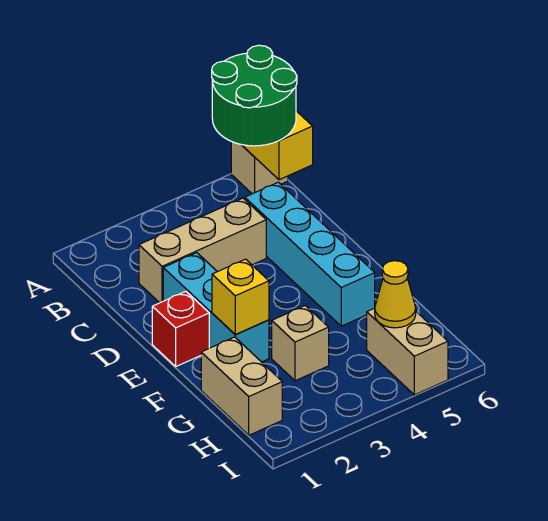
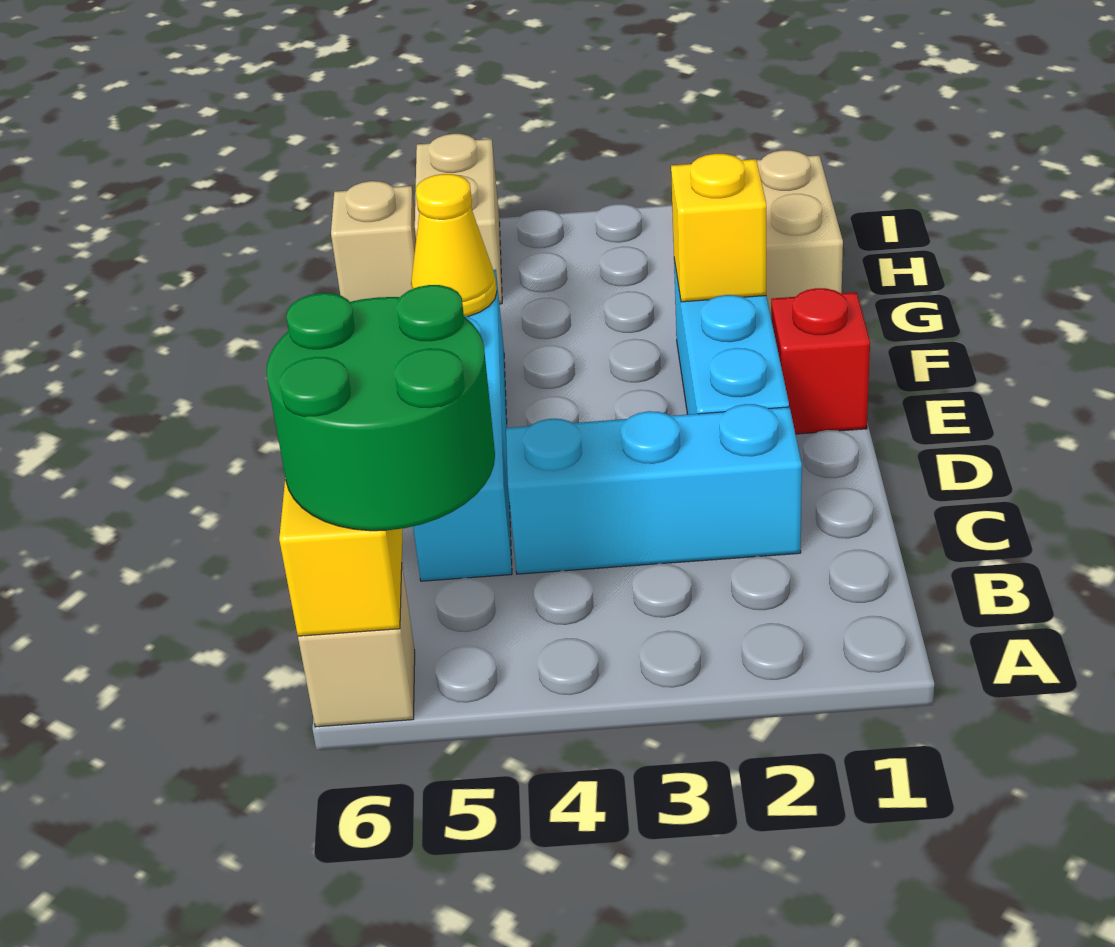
tan brick C2:C4 level 1 -> cyan brick C2:C4 level 1
tan brick G3 level 1 -> tan brick H6 level 1
yellow cone H5 level 2 -> yellow cone F5 level 2

